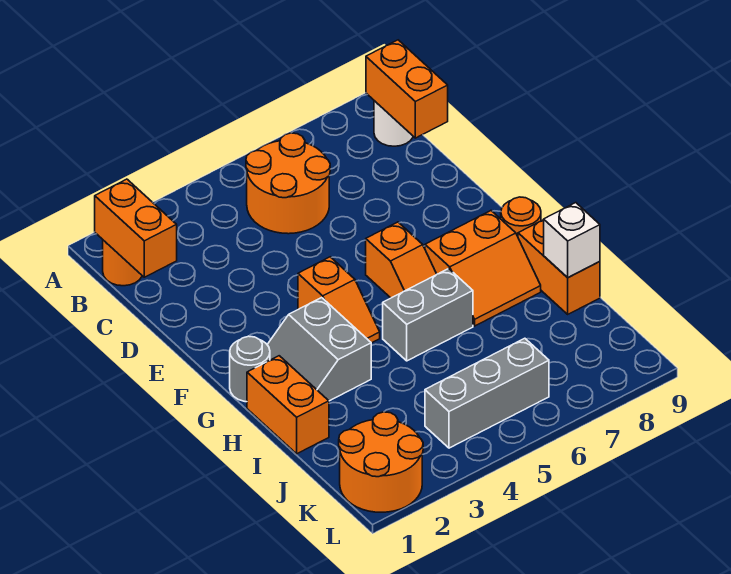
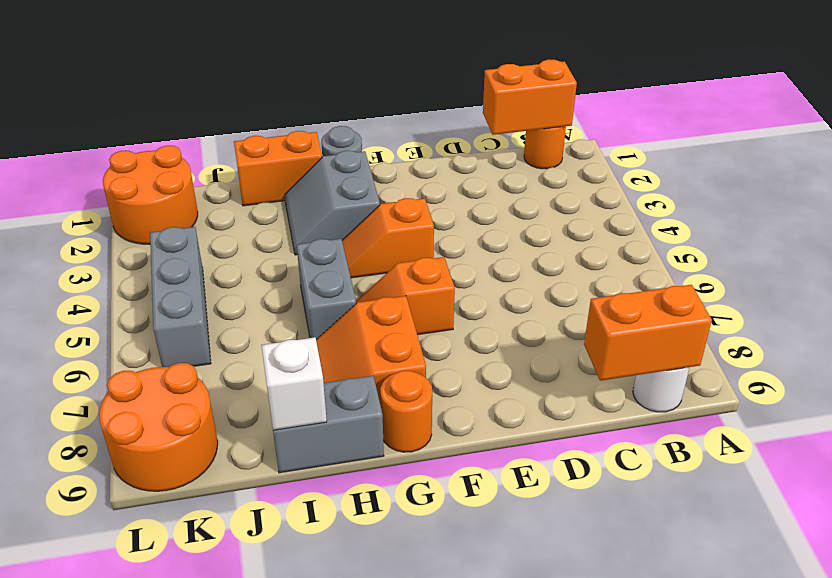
orange round brick B5:C6 level 1 -> orange round brick K8:L9 level 1
grey slope G2:H3 level 1 top 3 -> grey slope G2:H3 level 1 top G
orange brick H9:I9 level 1 -> grey brick H9:I9 level 1

